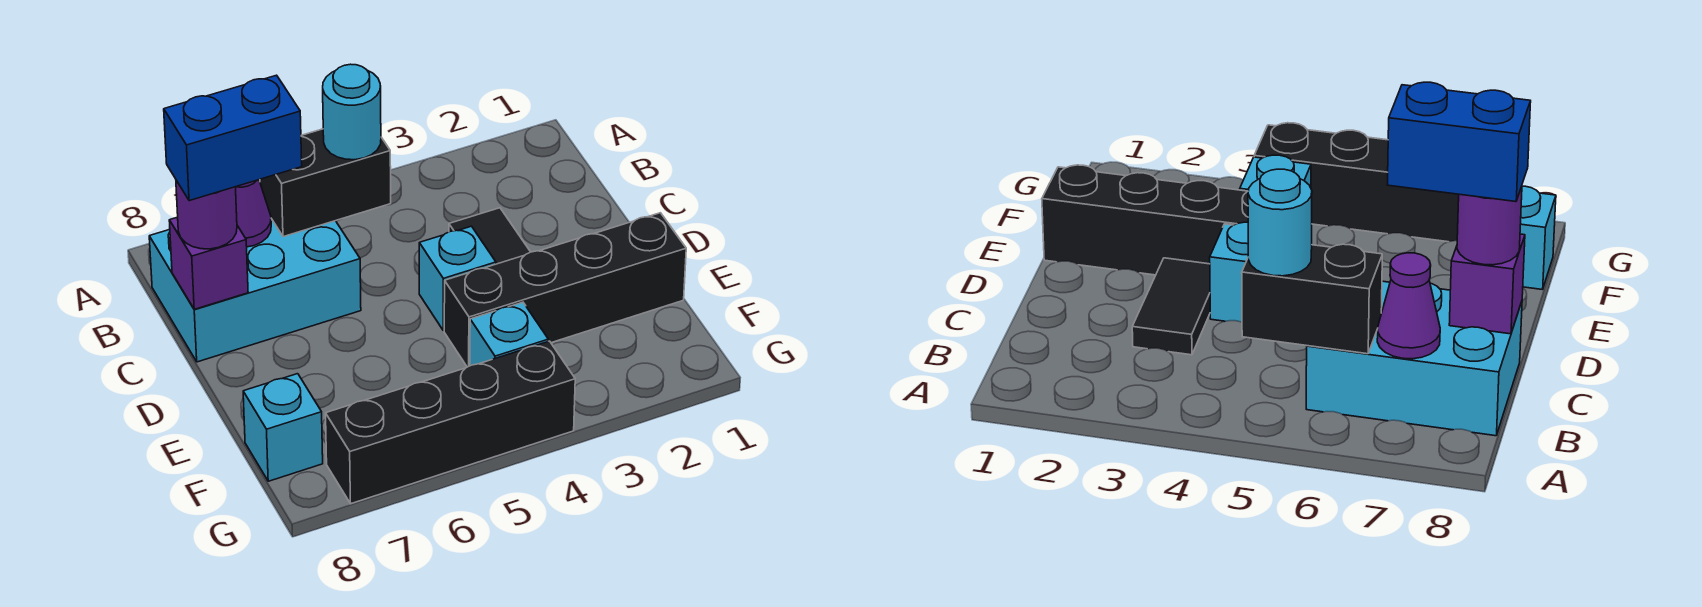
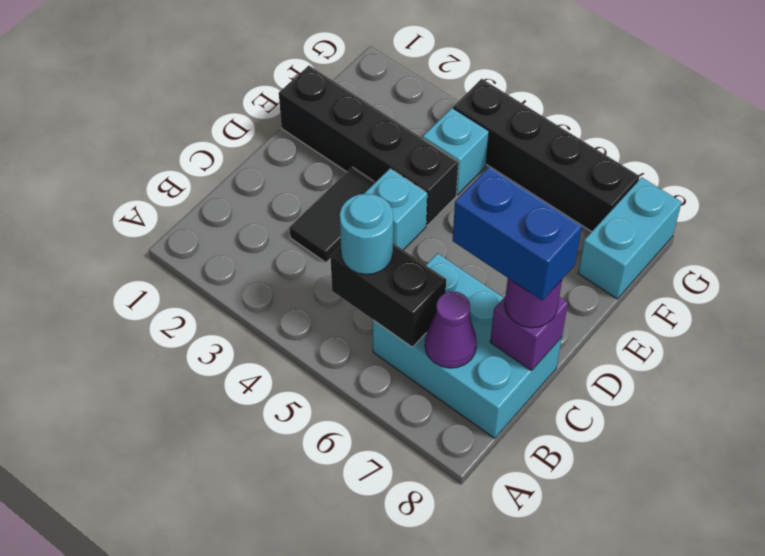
cyan brick F8 level 1 -> cyan brick F8:G8 level 1

